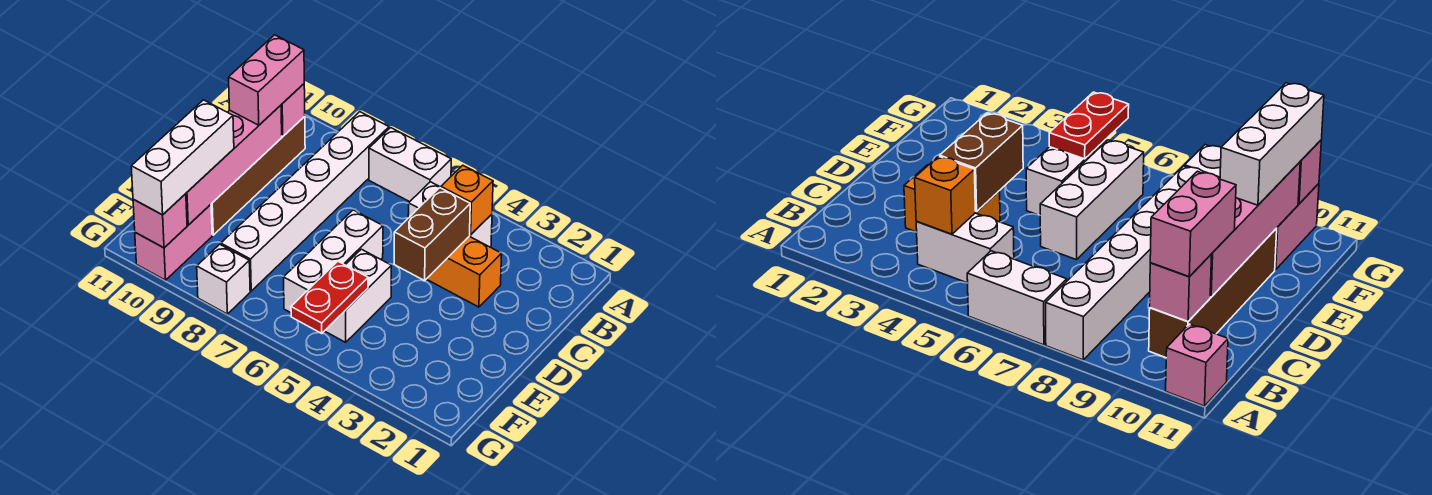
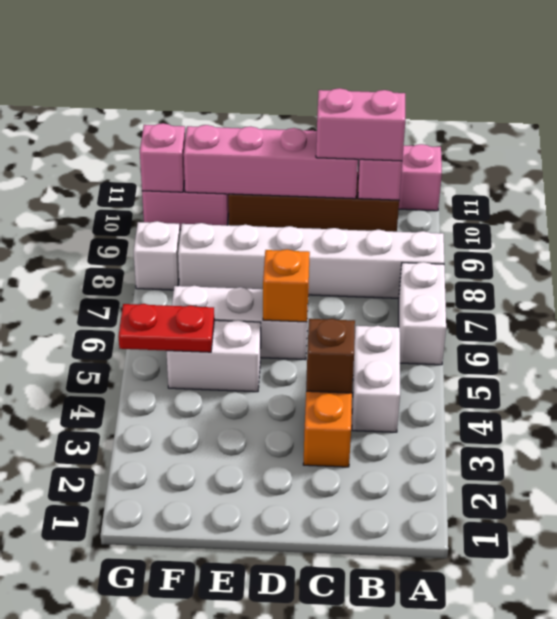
orange brick B4 level 2 -> orange brick D6 level 2
brown brick C4:D4 level 2 -> brown brick C4 level 2
white brick E10:G10 level 3 -> none

